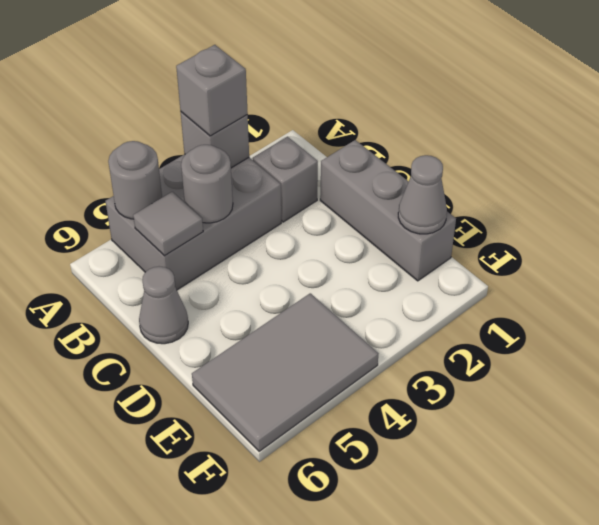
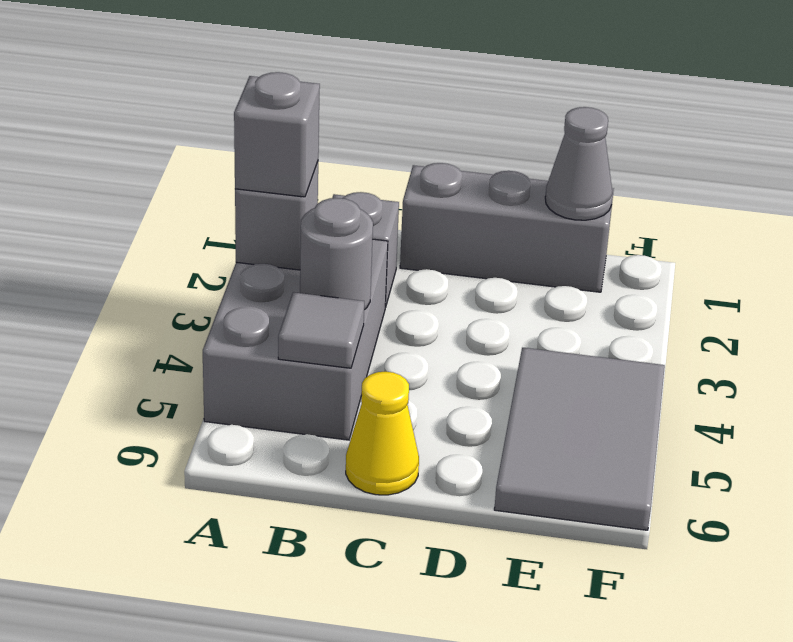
grey round brick A5 level 2 -> none
grey cone C6 level 1 -> yellow cone C6 level 1

